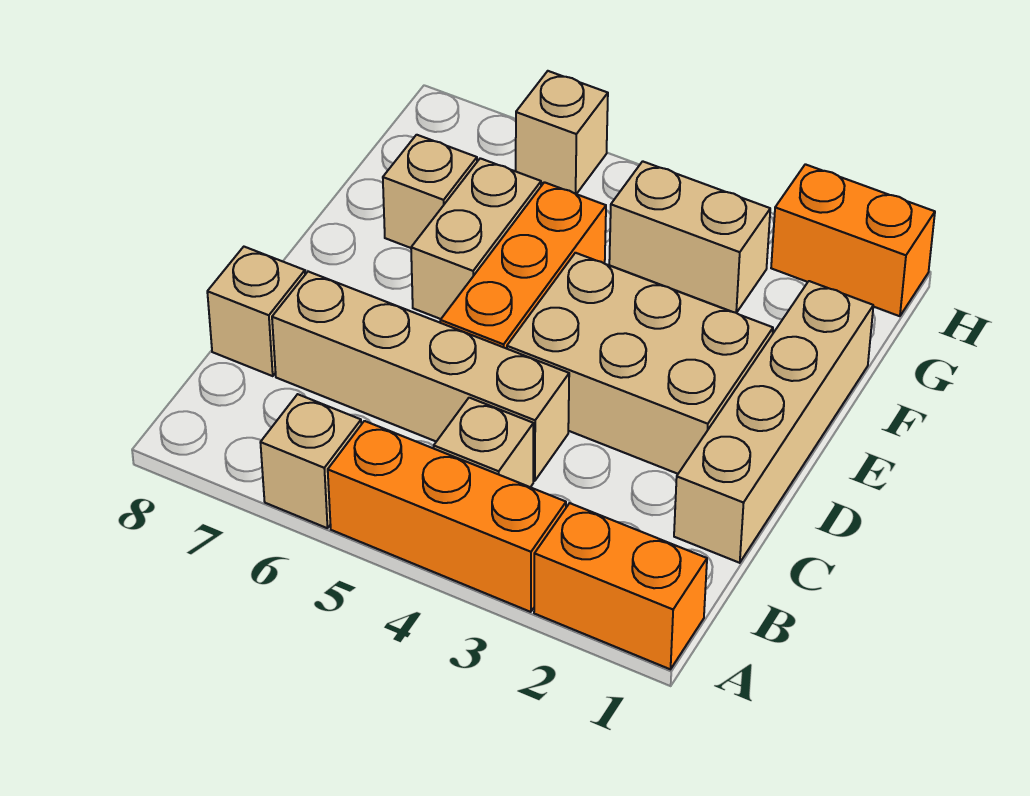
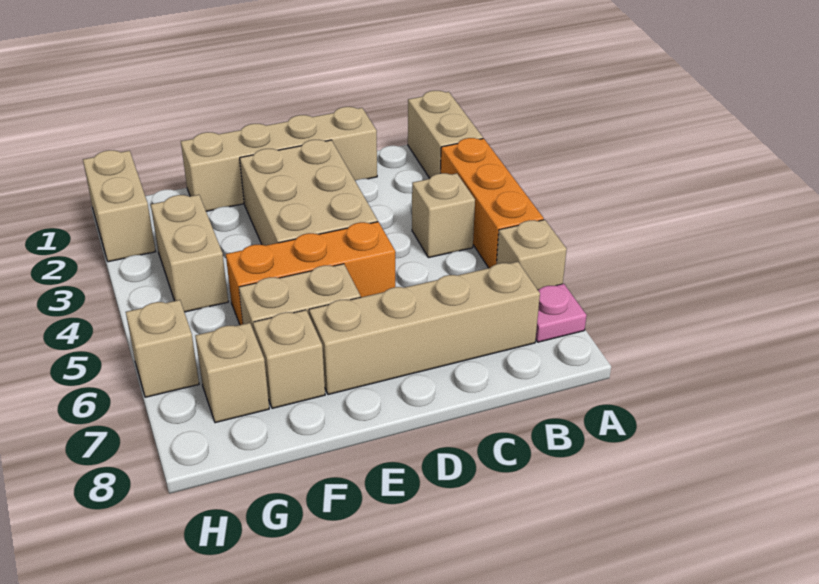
orange brick A1:A2 level 1 -> tan brick A1:A2 level 1
none -> pink plate A7 level 1
tan brick C4:C7 level 1 -> tan brick B7:E7 level 1
tan brick C8 level 1 -> tan brick G7 level 1
orange brick H1:H2 level 1 -> tan brick H1:H2 level 1

